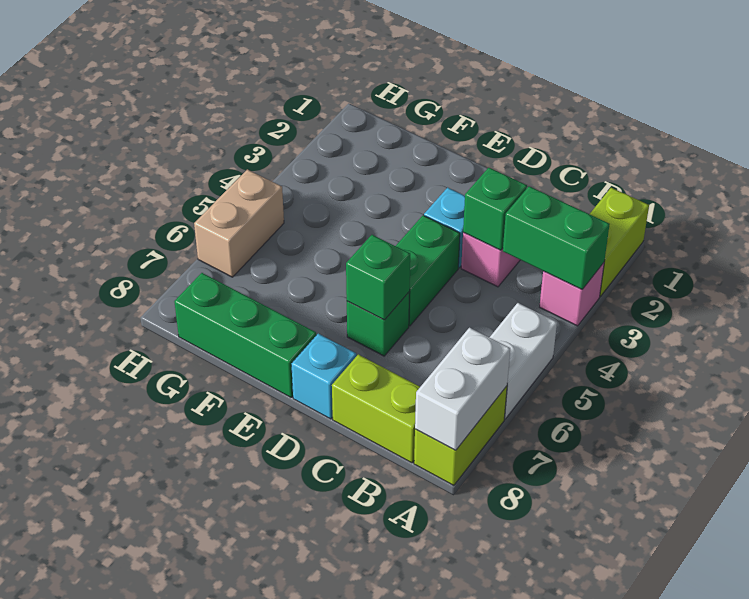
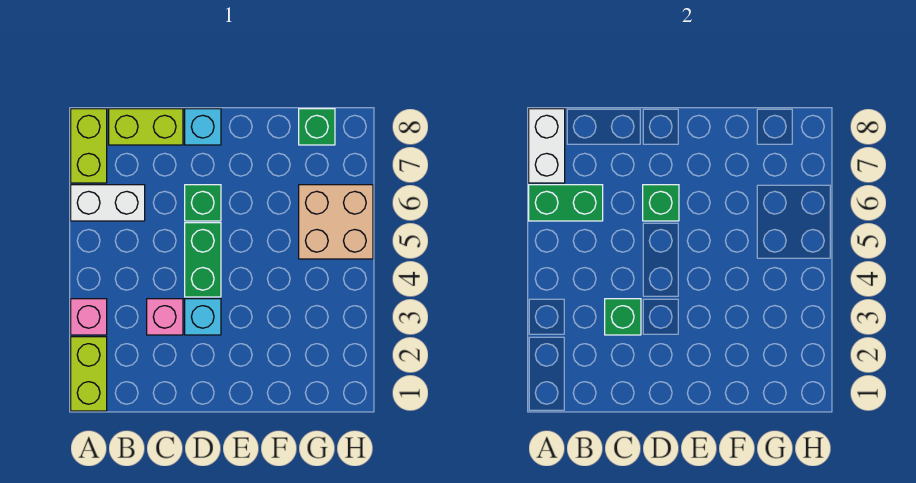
green brick A3:B3 level 2 -> green brick A6:B6 level 2
white brick A5:A6 level 1 -> white brick A6:B6 level 1
green brick E8:G8 level 1 -> green brick G8 level 1
tan brick H5:H6 level 1 -> tan brick G5:H6 level 1

